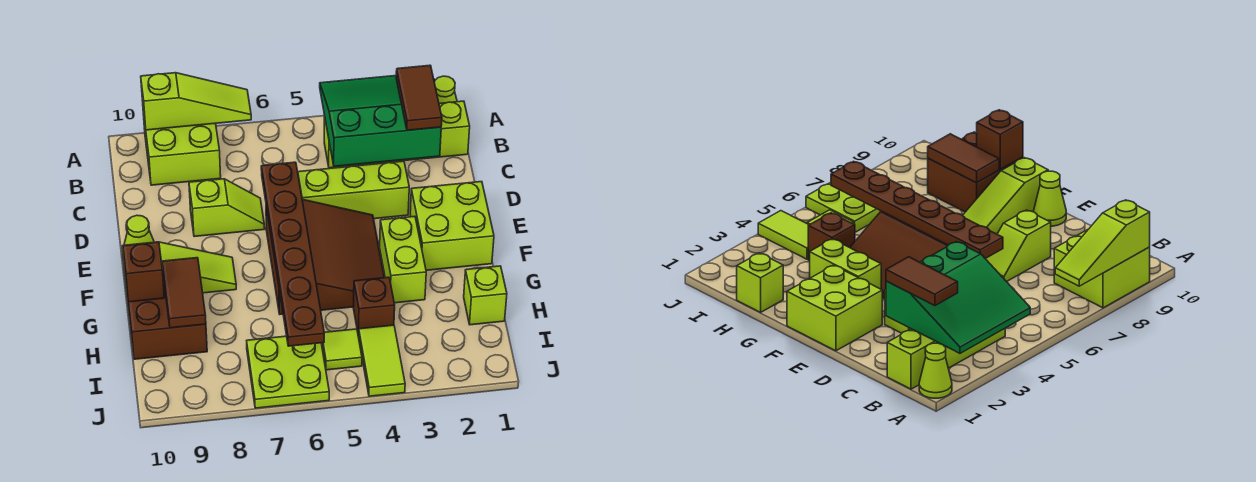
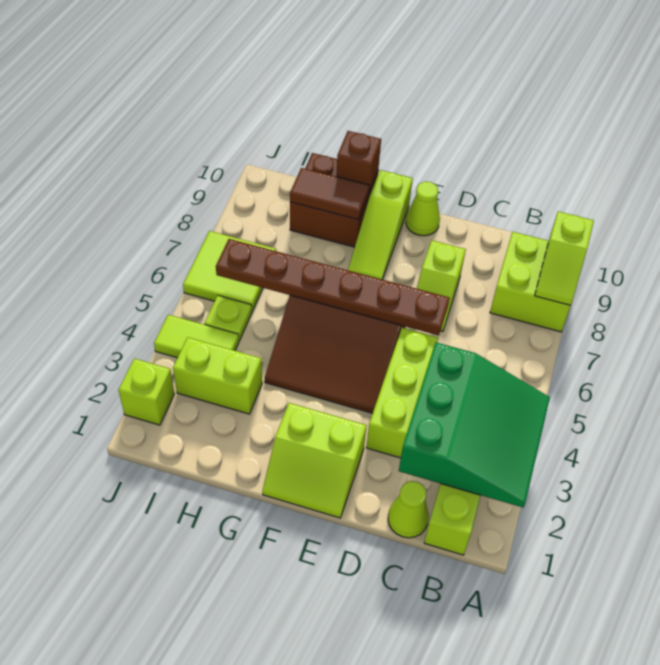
lime cone A1 level 1 -> lime cone C1 level 1
lime slope A7:A9 level 2 top 9 -> lime slope A8:A9 level 2 top 9
brown tile B2:C2 level 3 -> none
lime brick E1:F2 level 1 -> lime slope E1:F2 level 1 top 2
lime brick F3:G3 level 1 -> lime brick H3:I3 level 1
lime brick H1 level 1 -> lime brick J2 level 1
brown brick H4 level 1 -> none
lime tile I5 level 1 -> lime plate I5 level 1
lime plate I6:J7 level 1 -> lime tile I6:J7 level 1

